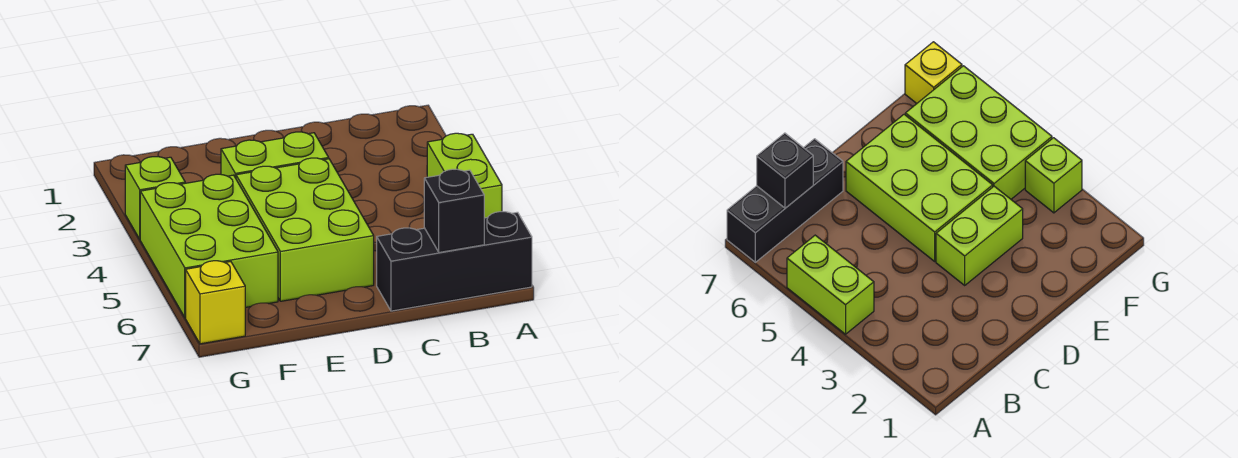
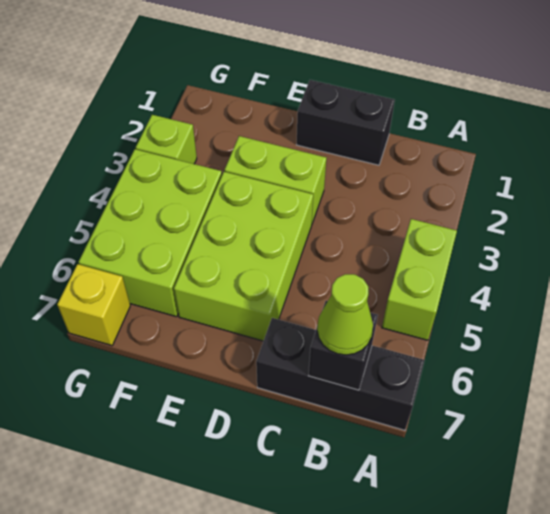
none -> lime cone B7 level 3
none -> black brick C1:D1 level 1

